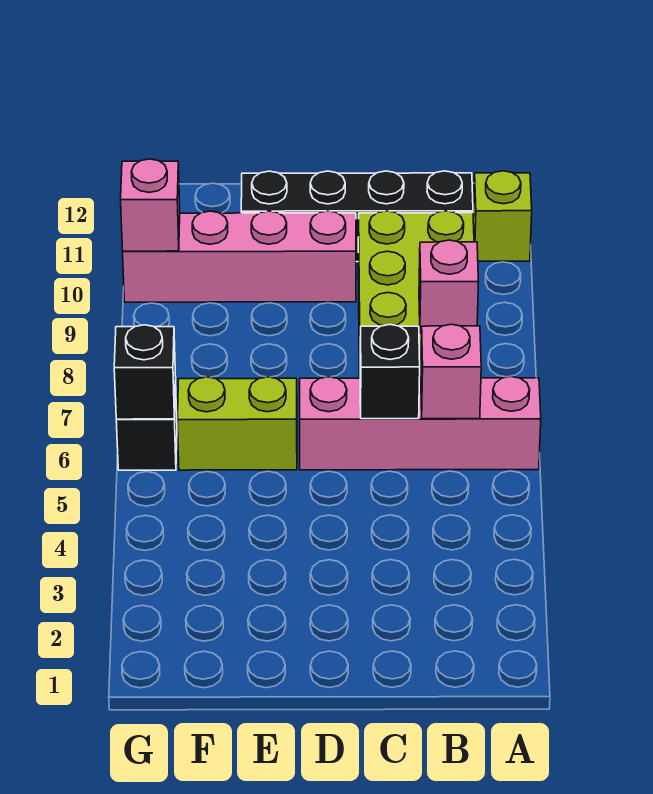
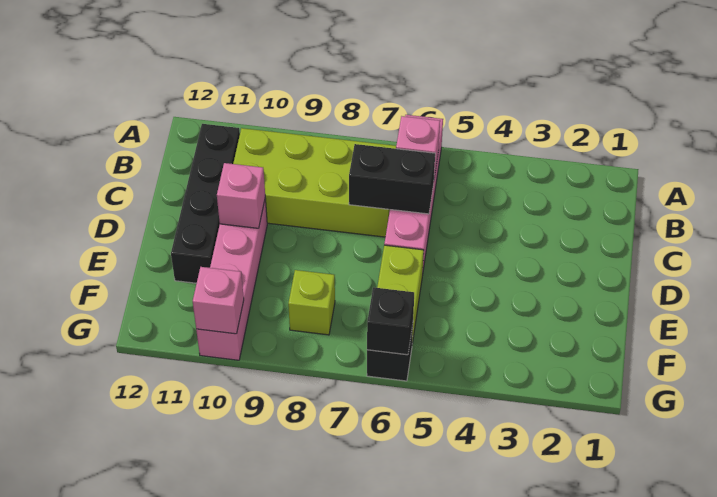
lime brick A11 level 1 -> lime brick F8 level 1
pink brick B8 level 2 -> pink brick D10 level 2
black brick C6 level 2 -> black brick C6:C7 level 2

